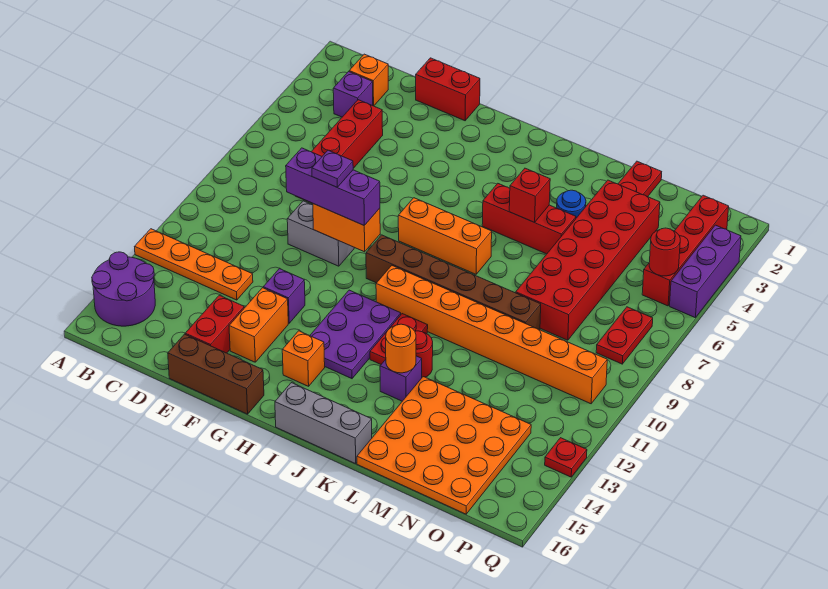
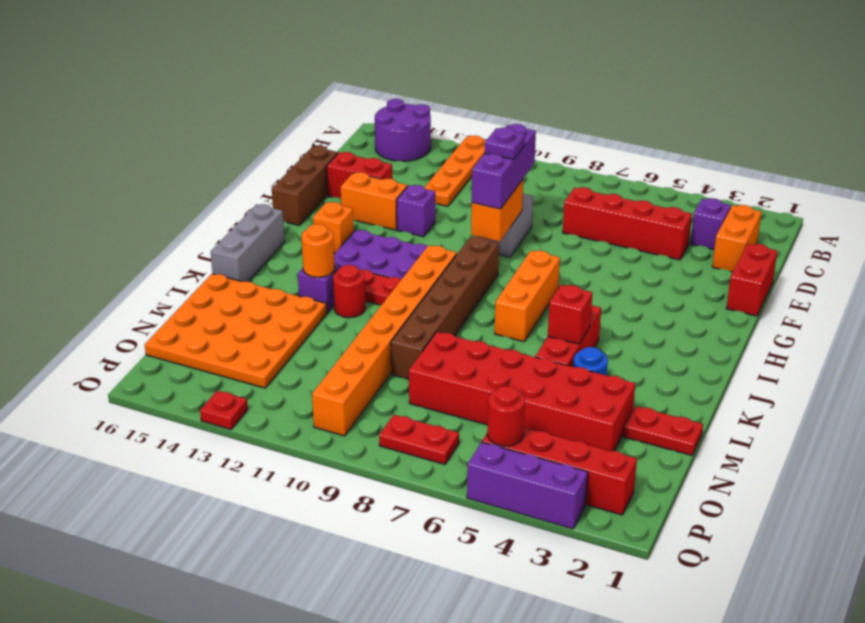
orange brick C2 level 1 -> orange brick C2:D2 level 1

